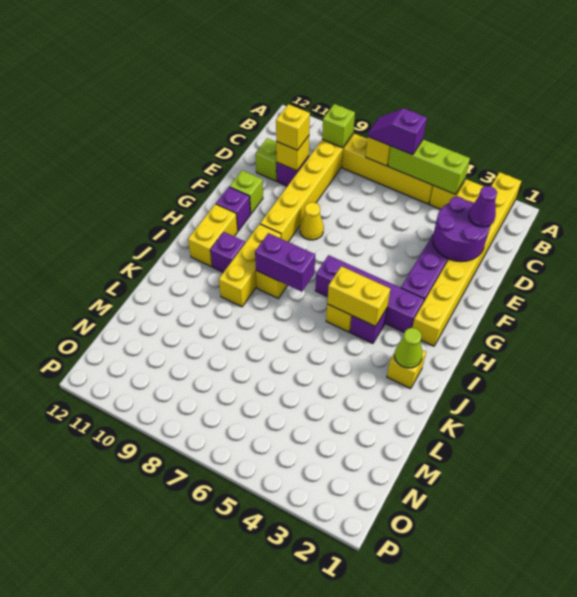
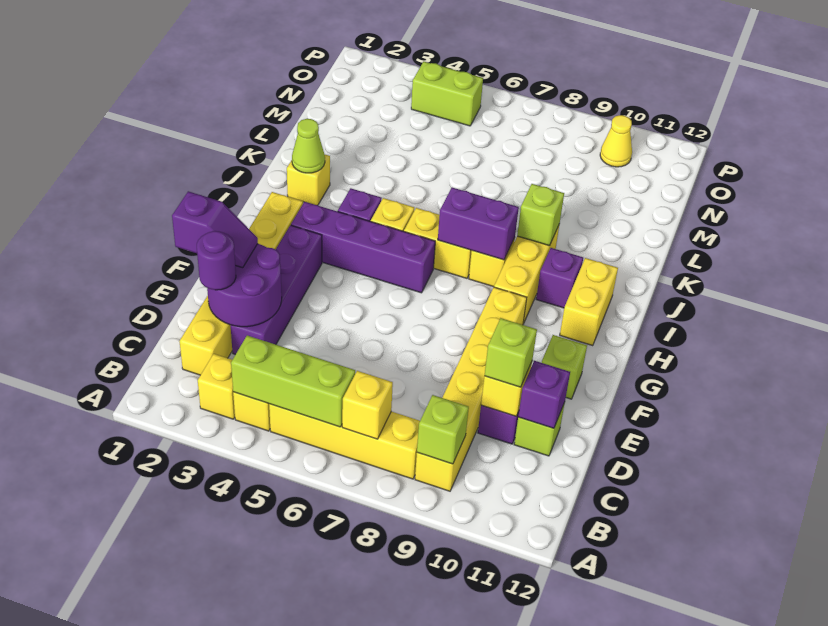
yellow brick A2:H2 level 1 -> yellow brick C2:H2 level 1
purple slope B6:B7 level 3 top 6 -> purple slope E1:E2 level 3 top 1
purple cone D2 level 3 -> purple round brick D2 level 3
yellow brick D10 level 3 -> lime brick D10 level 3
yellow cone F8 level 1 -> yellow cone O10 level 1
purple brick G11 level 1 -> purple brick D11 level 2
yellow brick I4:I5 level 2 -> yellow brick I6:I7 level 1
none -> lime brick J9 level 2
none -> lime brick O4:O5 level 1

